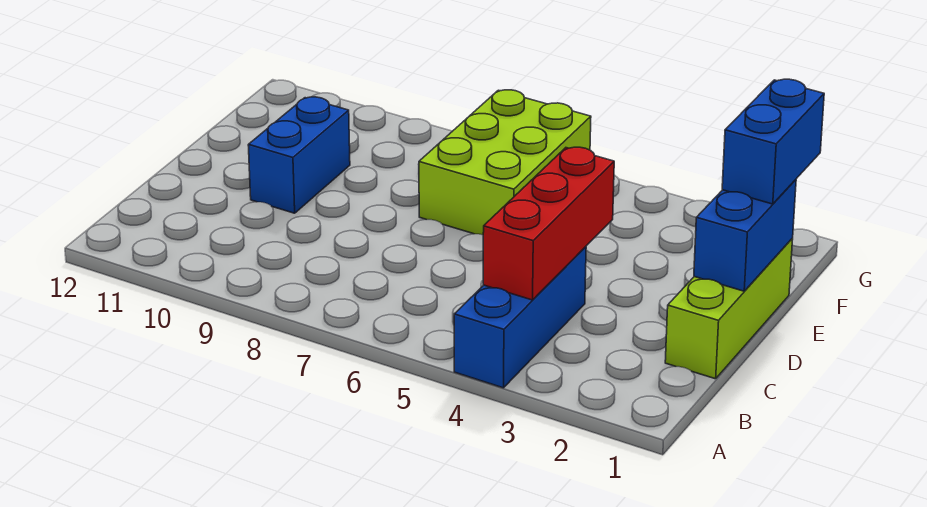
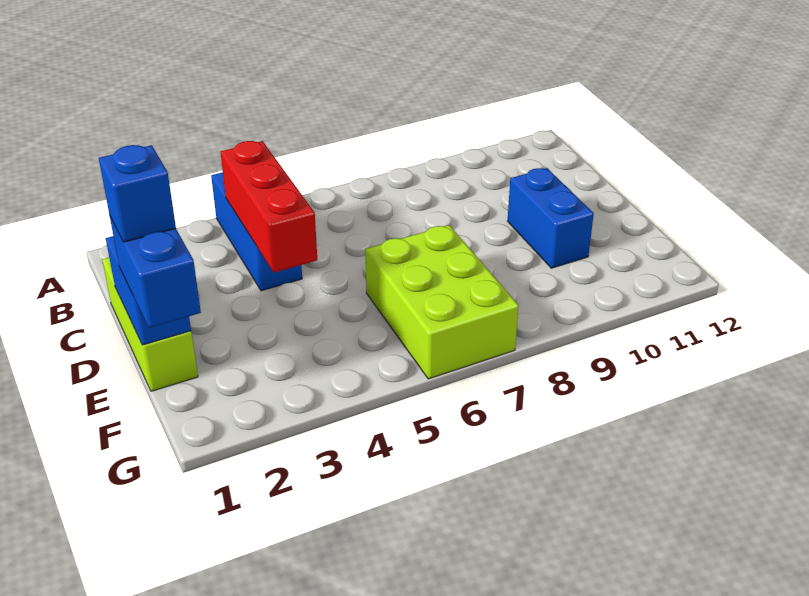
none -> blue brick E1 level 4

